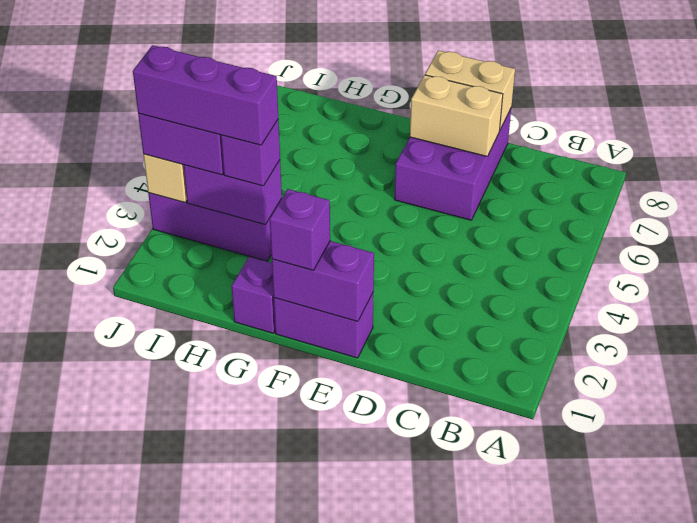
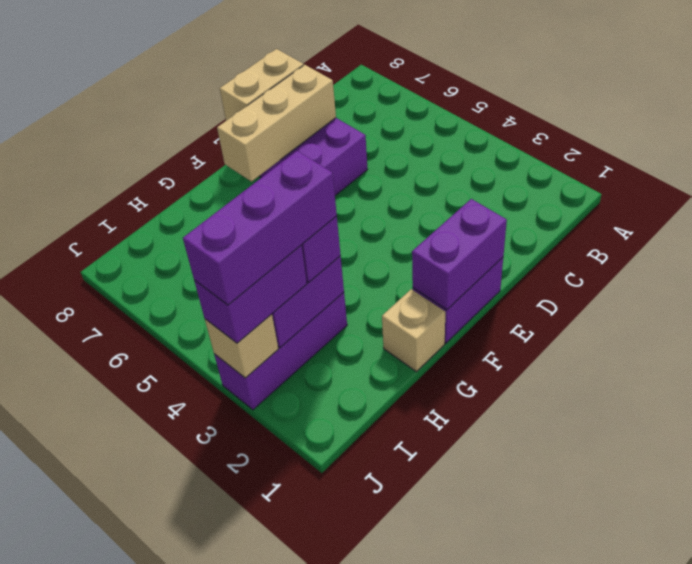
tan brick D7:E7 level 2 -> tan brick D7:F7 level 2
purple brick F1 level 3 -> none
purple brick G1 level 1 -> tan brick G1 level 1

